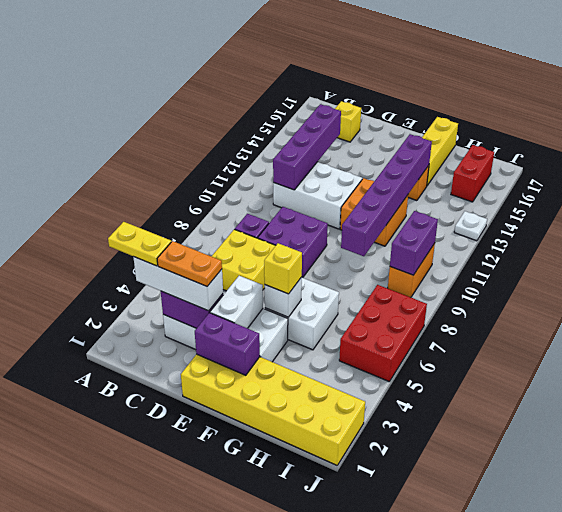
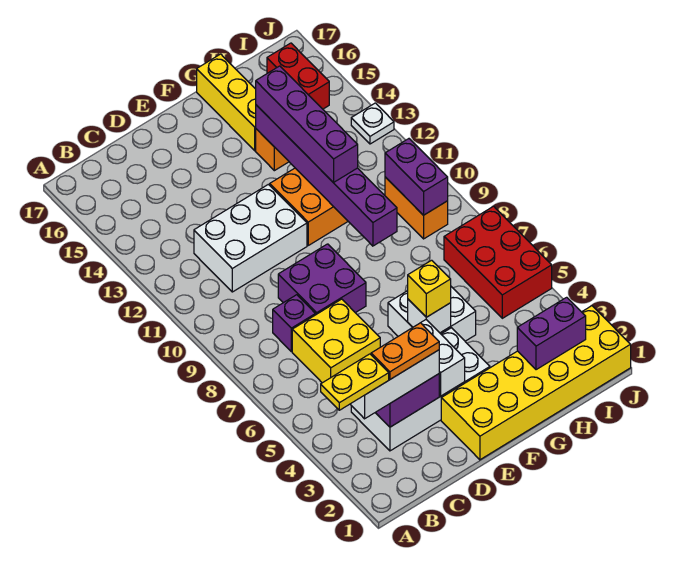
purple brick C11:C14 level 2 -> purple brick G11:G14 level 3
yellow brick C16 level 1 -> none
purple brick E2:F2 level 2 -> purple brick H2:I2 level 2

